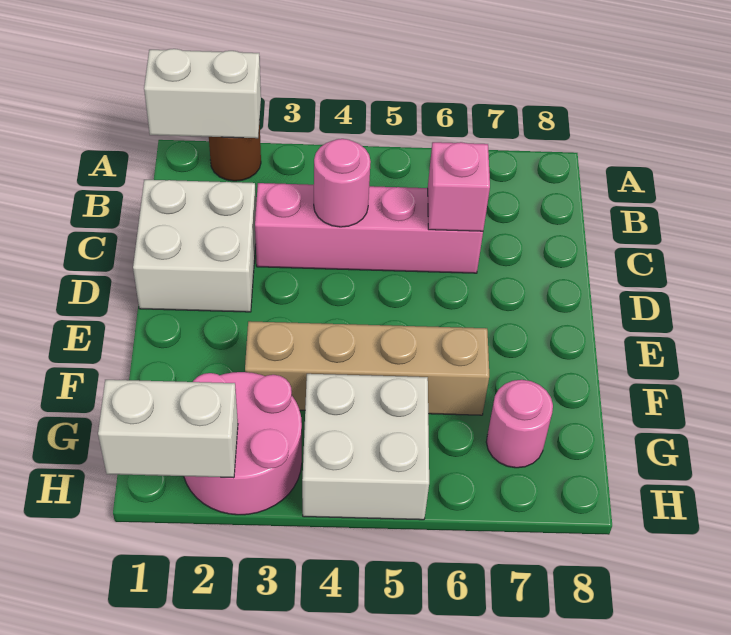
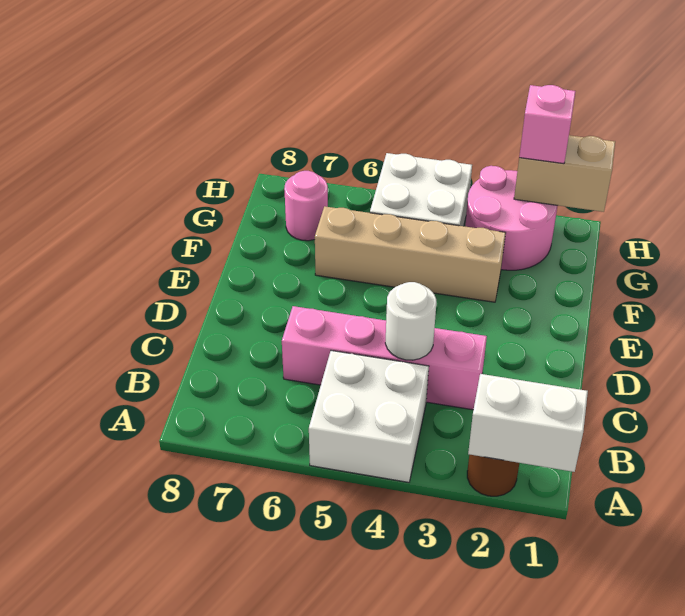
white brick C1:D2 level 1 -> white brick A4:B5 level 1
pink round brick C4 level 2 -> white round brick C4 level 2
pink brick C6 level 2 -> pink brick H2 level 3
white brick H1:H2 level 2 -> tan brick H1:H2 level 2

